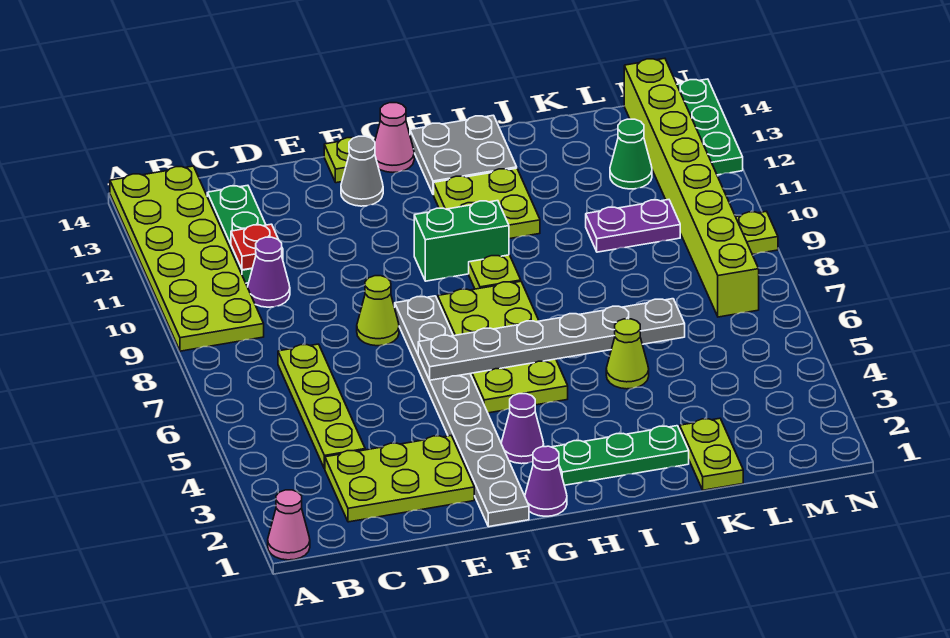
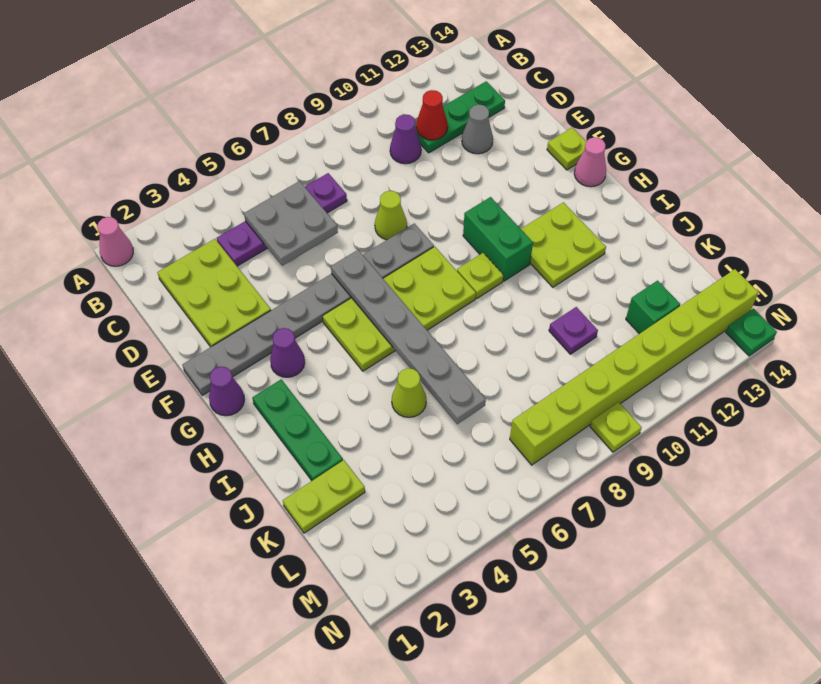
lime plate A9:B14 level 1 -> none
lime plate C4:C7 level 1 -> purple plate C4:C7 level 1
red plate C11 level 2 -> red cone C11 level 2
grey cone F13 level 1 -> grey cone D12 level 1
grey plate H13:I14 level 1 -> grey plate C5:D6 level 2
purple plate K10:L10 level 1 -> purple plate K10 level 1
green cone L12 level 1 -> green brick L12 level 1
green plate N12:N14 level 1 -> green plate N14 level 1

